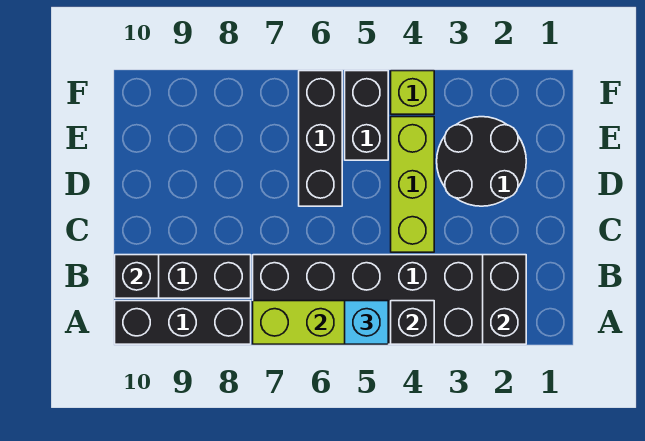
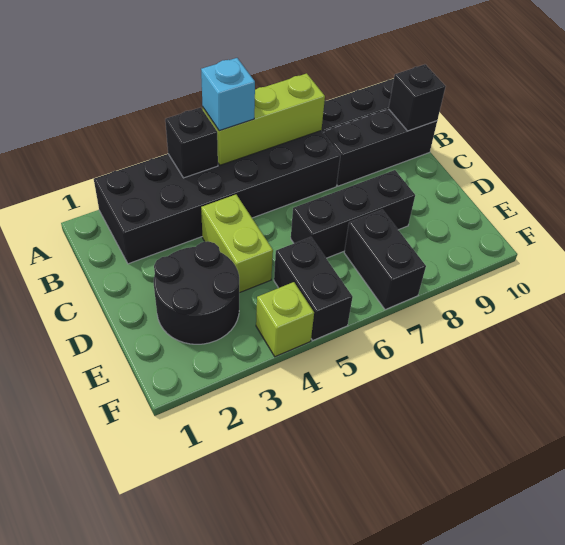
black brick A2:B2 level 2 -> black brick E7:F7 level 1
lime brick C4:E4 level 1 -> lime brick C4:D4 level 1
black brick D6:F6 level 1 -> black brick D6:D8 level 1

